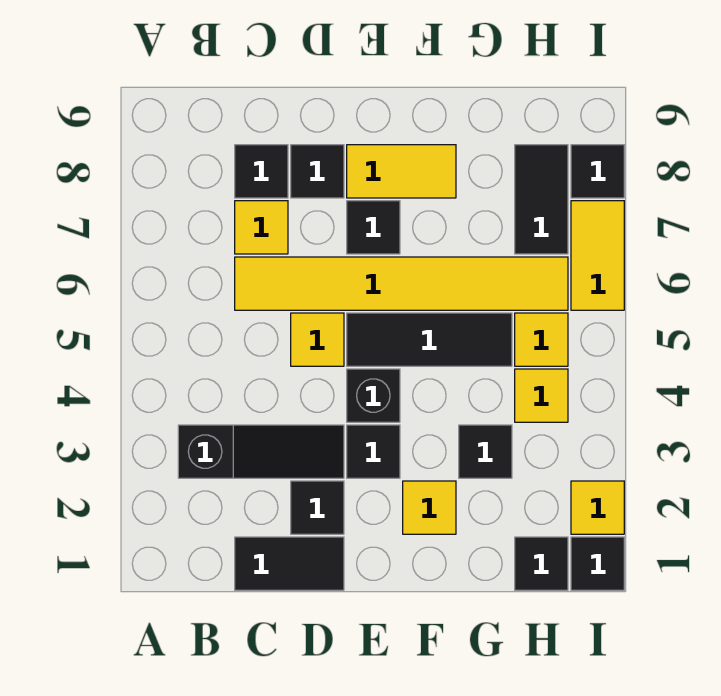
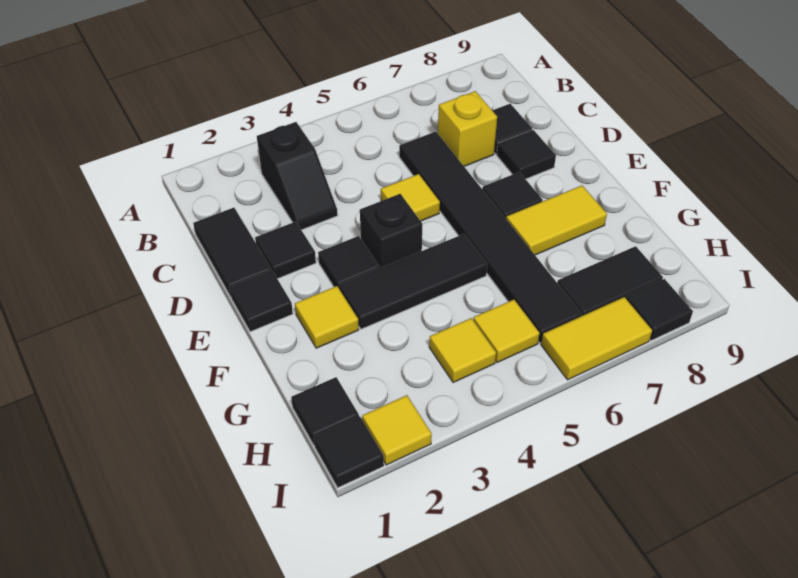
black slope B3:D3 level 1 top B -> black slope B3:C3 level 1 top B
yellow tile C6:H6 level 1 -> black tile C6:H6 level 1
yellow tile C7 level 1 -> yellow brick C7 level 1
black tile E5:G5 level 1 -> black tile F3:F5 level 1
yellow tile E8:F8 level 1 -> yellow tile F7:F8 level 1
black tile G3 level 1 -> black tile E1 level 1

